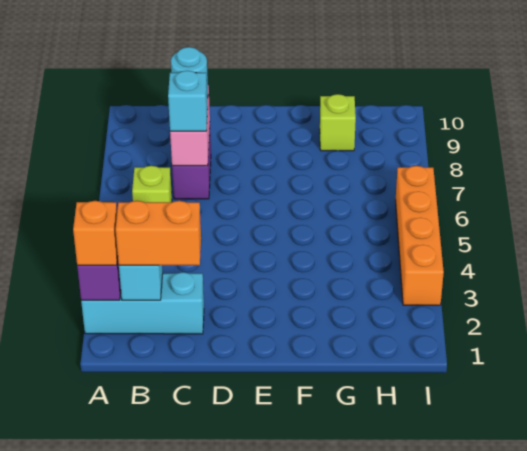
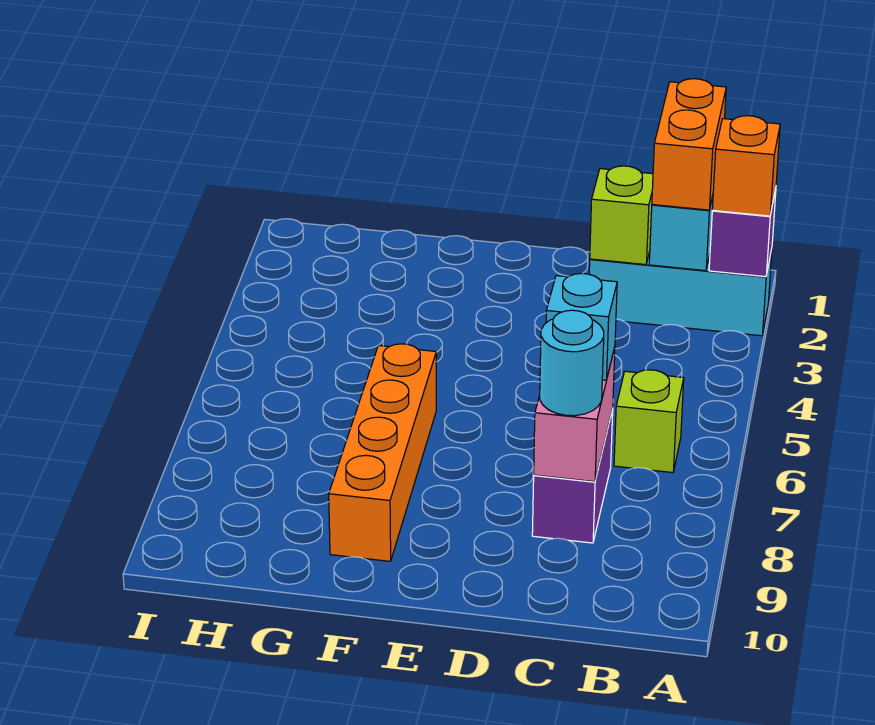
orange brick B2:C2 level 3 -> orange brick B1:B2 level 3
lime brick G9 level 1 -> lime brick C2 level 2
orange brick I3:I6 level 1 -> orange brick F6:F9 level 1

